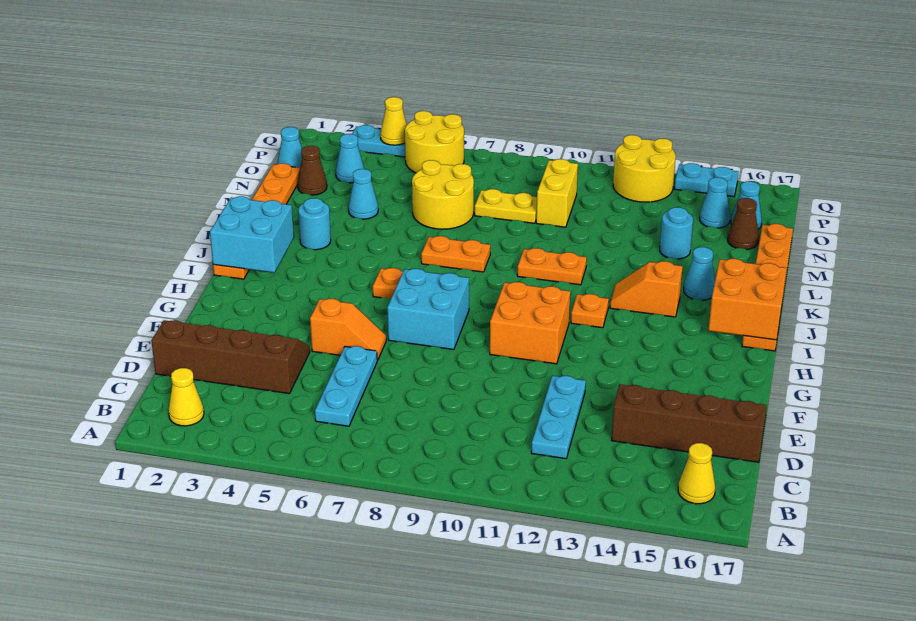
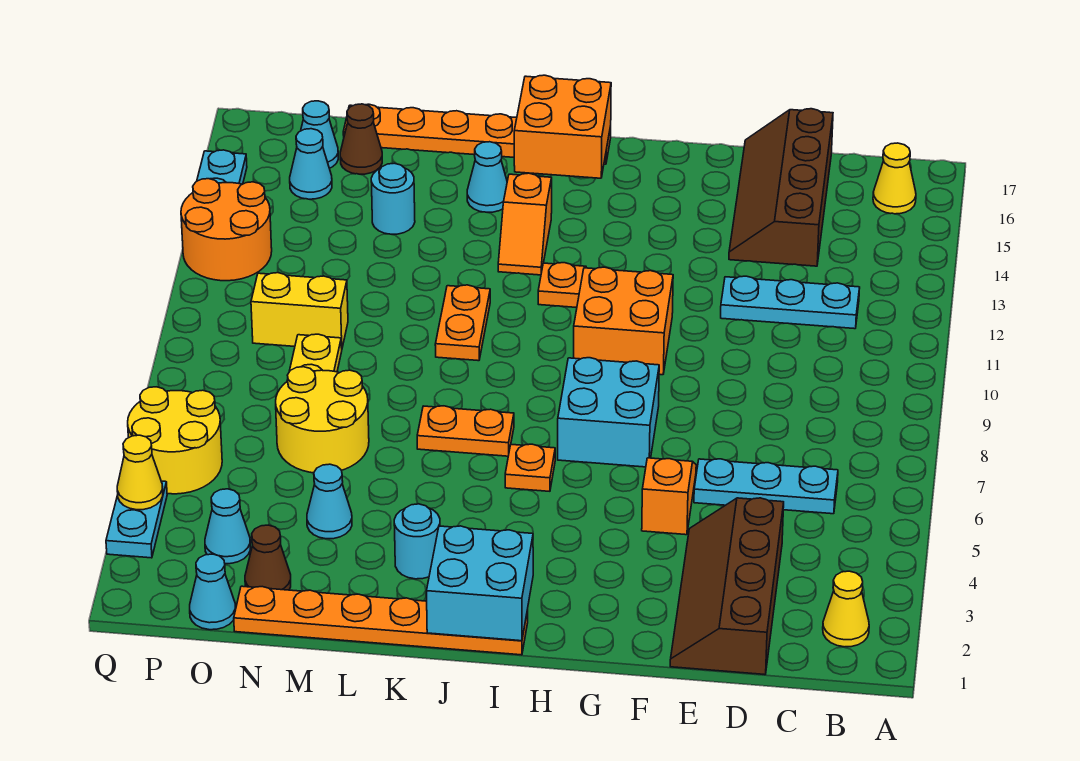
orange plate K7:K8 level 1 -> orange plate J7:K7 level 1
yellow round brick P12:Q13 level 1 -> orange round brick P12:Q13 level 1

